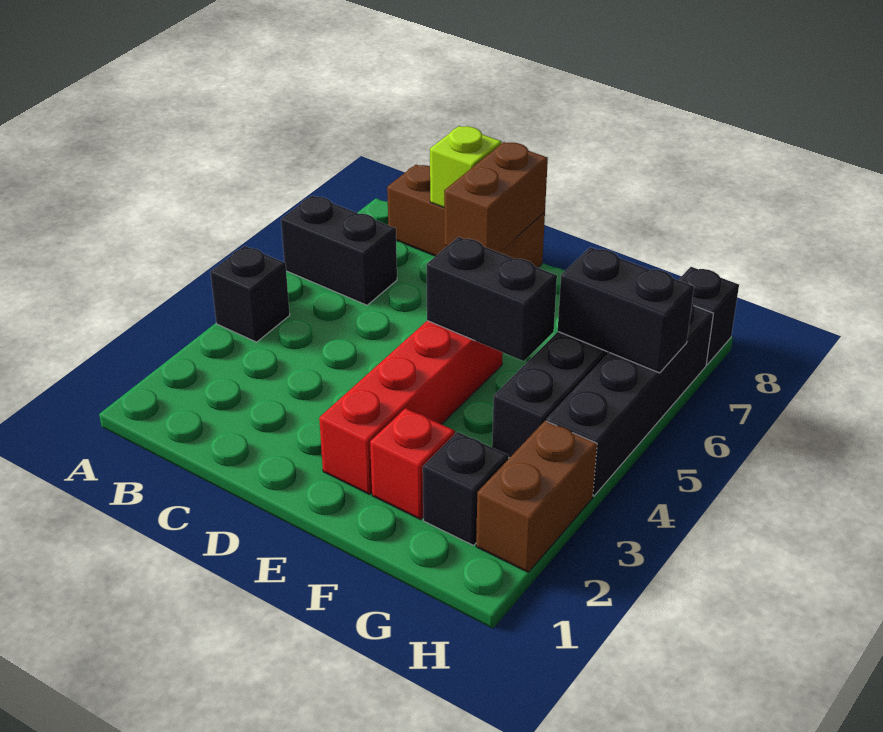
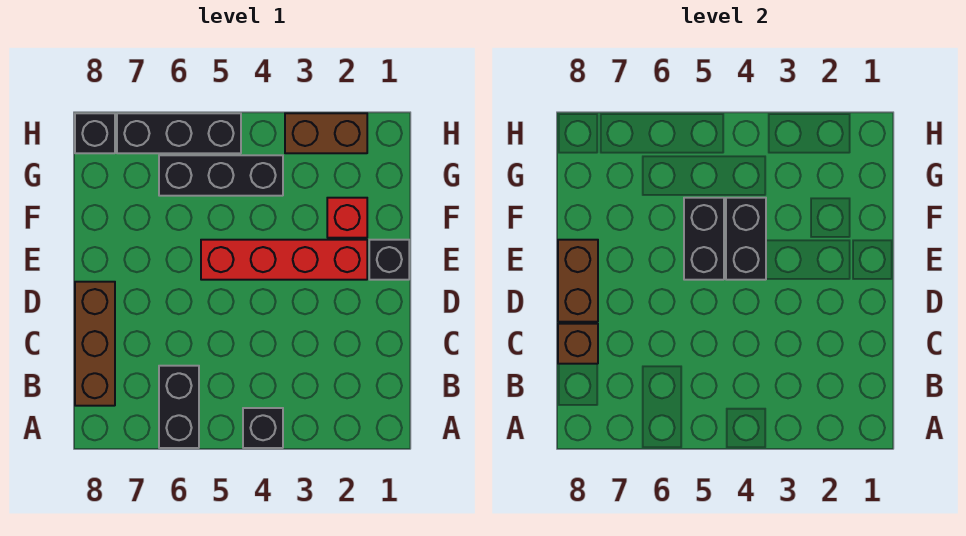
lime brick C8 level 2 -> brown brick C8 level 2
brown brick D7:D8 level 2 -> brown brick D8:E8 level 2
black brick G2 level 1 -> black brick E1 level 1
black brick G6:H6 level 2 -> black brick E4:F4 level 2
black brick H4:H7 level 1 -> black brick H5:H7 level 1

